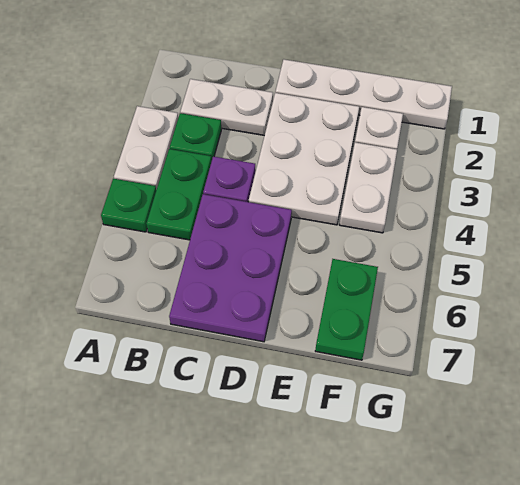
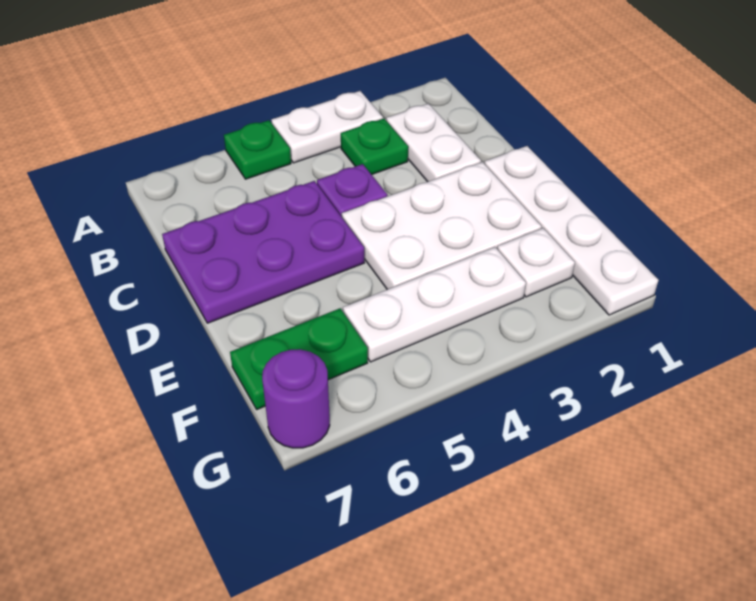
green plate B4:B5 level 1 -> none
white plate F3:F4 level 1 -> white plate F3:F5 level 1
none -> purple round brick G7 level 1

